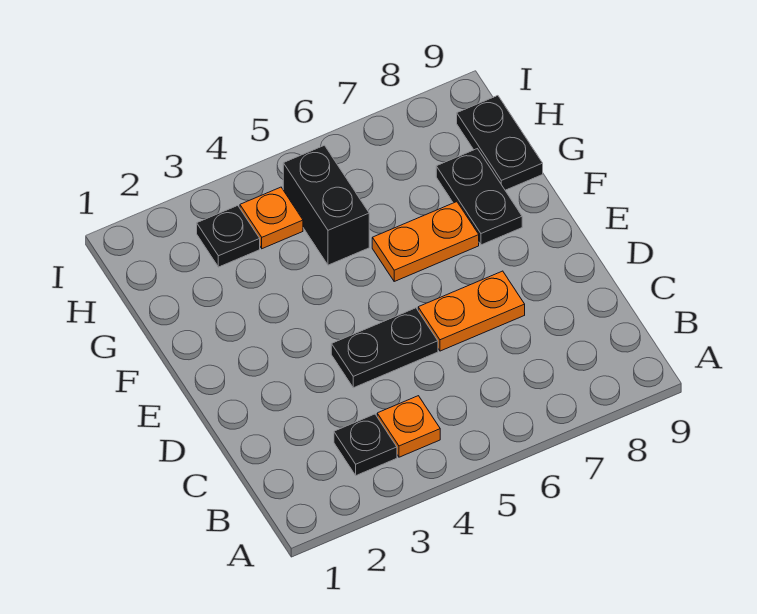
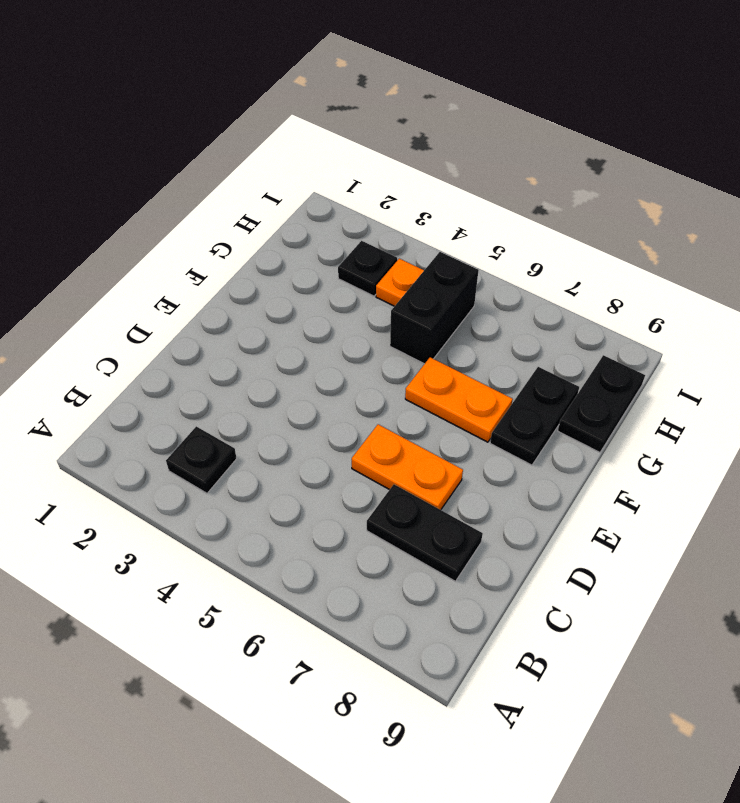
orange plate B4 level 1 -> none
black plate D4:D5 level 1 -> black plate C7:C8 level 1

